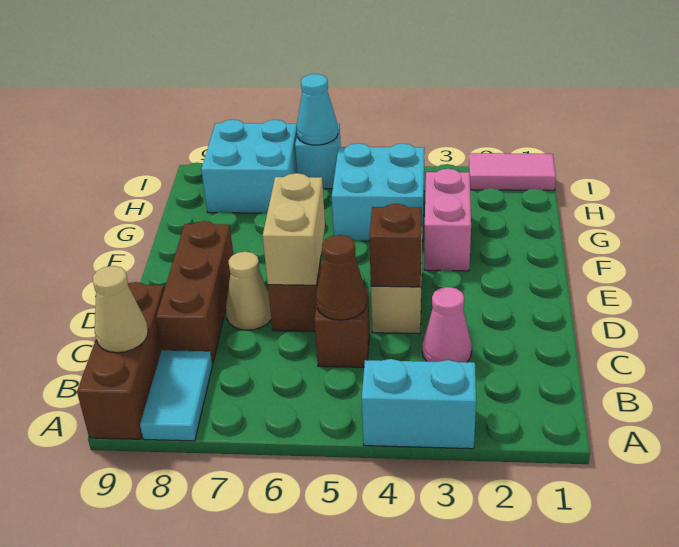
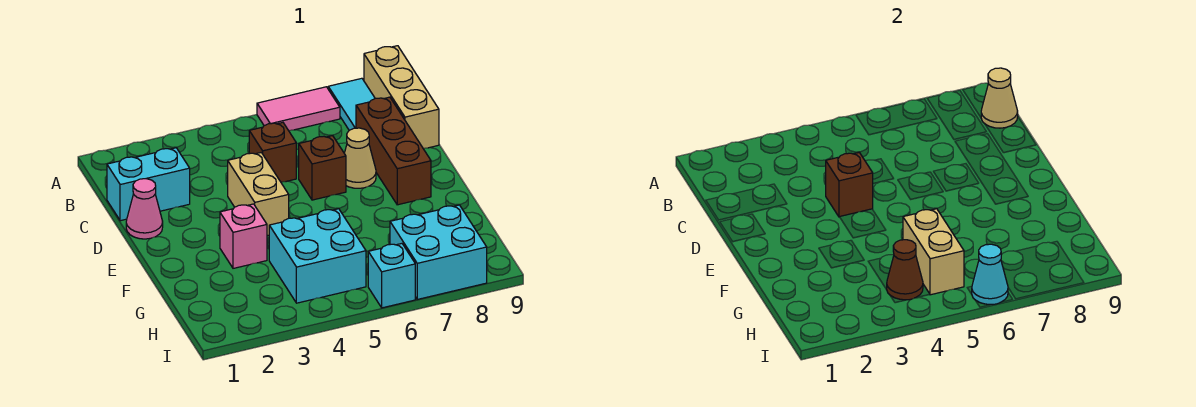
cyan brick A3:A4 level 1 -> cyan brick C1:C2 level 1
brown brick A9:C9 level 1 -> tan brick A9:C9 level 1
pink cone C3 level 1 -> pink cone D1 level 1
brown cone C5 level 2 -> brown cone H4 level 2
tan brick D6:E6 level 2 -> tan brick G5:H5 level 2
pink brick F3:G3 level 1 -> pink brick F3 level 1
pink tile I1:I2 level 1 -> pink tile A6:A7 level 1

